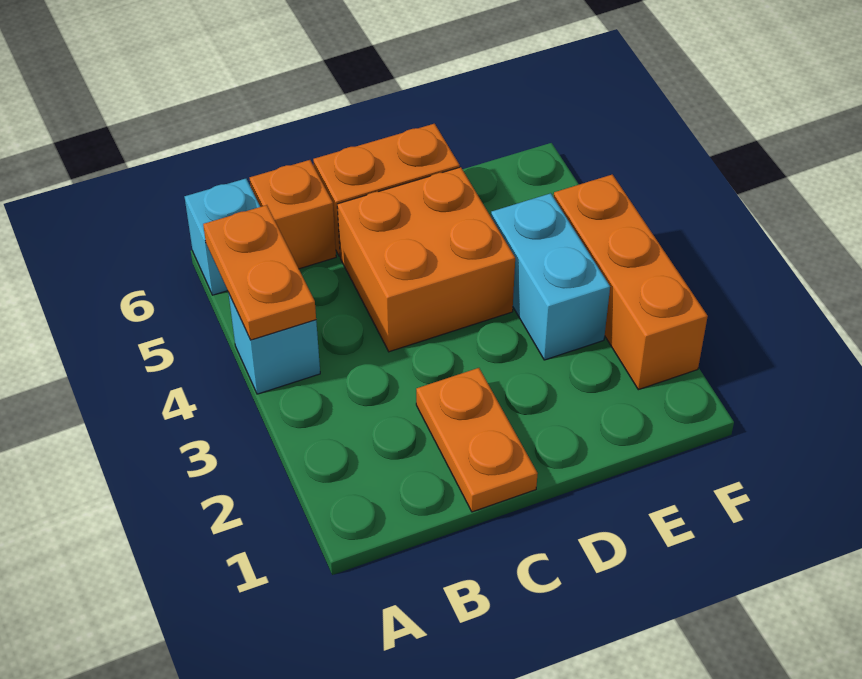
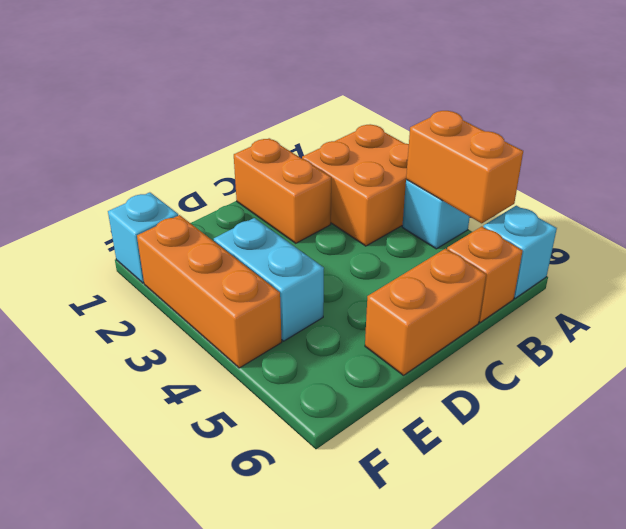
orange plate A4:A5 level 2 -> orange brick A4:A5 level 2
orange plate C1:C2 level 1 -> orange brick C1:C2 level 1
orange brick C4:D5 level 1 -> orange brick A2:B3 level 1
none -> cyan brick F1 level 1

